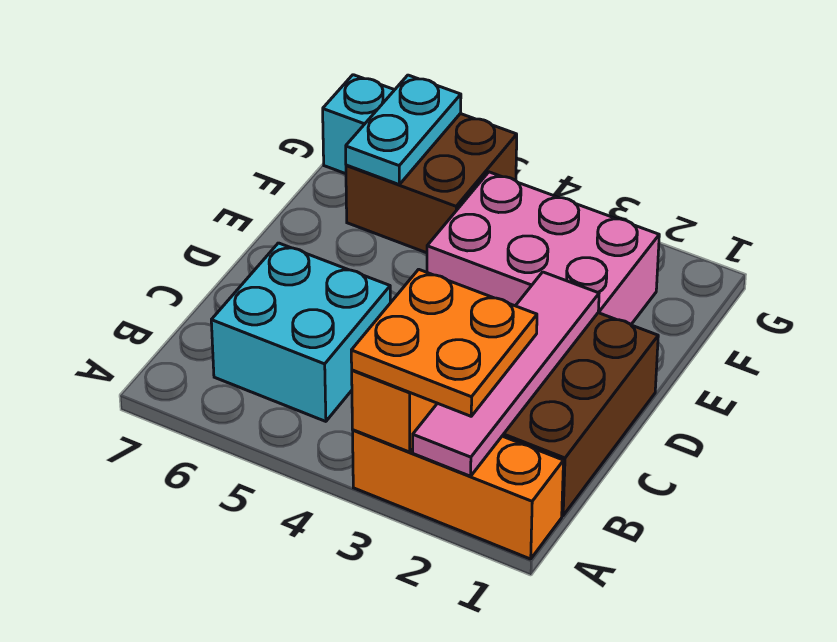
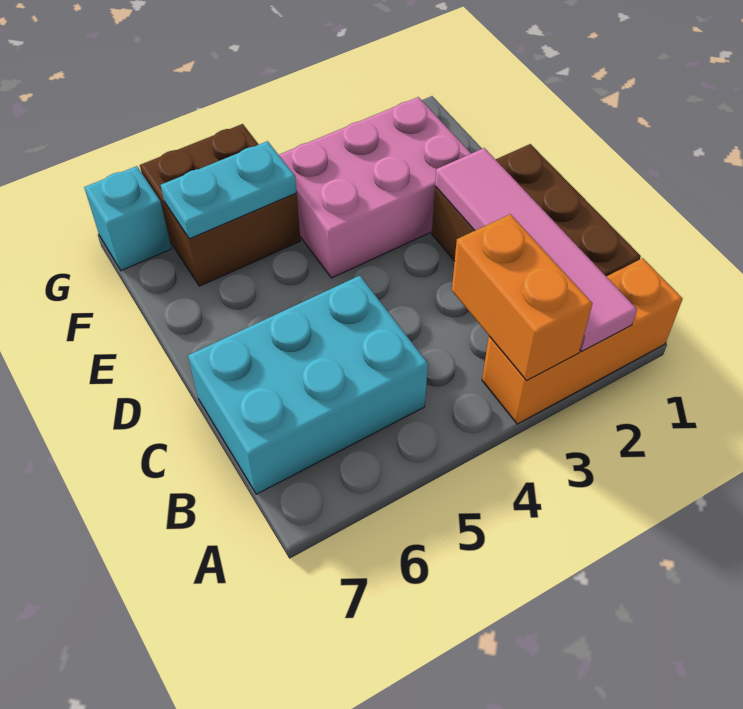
orange plate A2:B3 level 3 -> none
cyan brick B5:C6 level 1 -> cyan brick B5:C7 level 1
cyan plate F6:G6 level 2 -> cyan plate F5:F6 level 2

